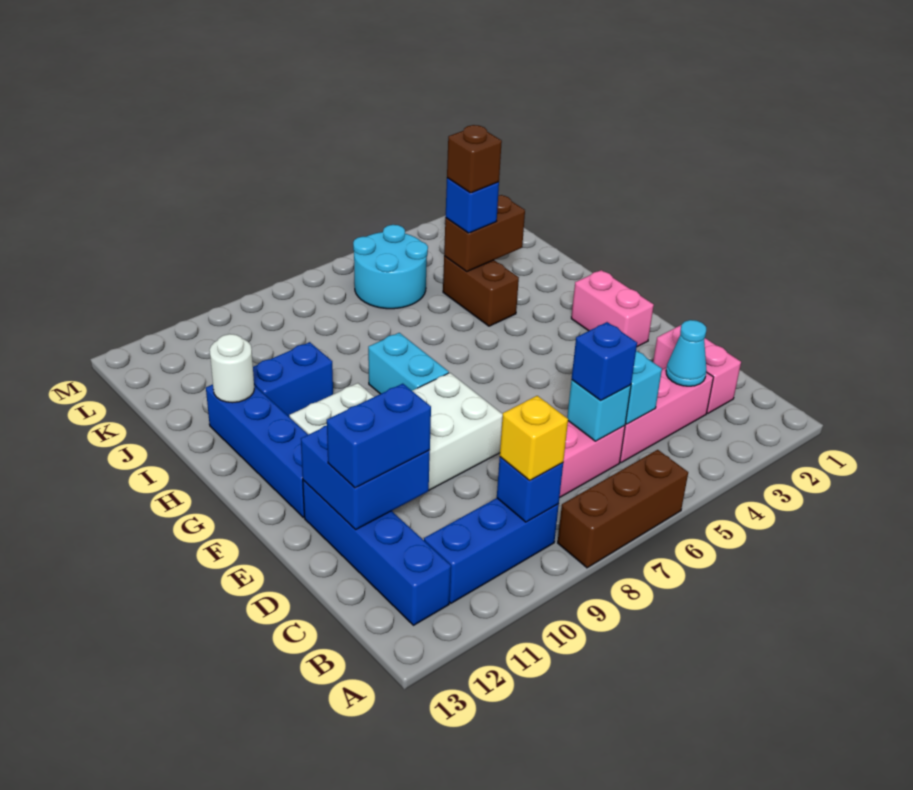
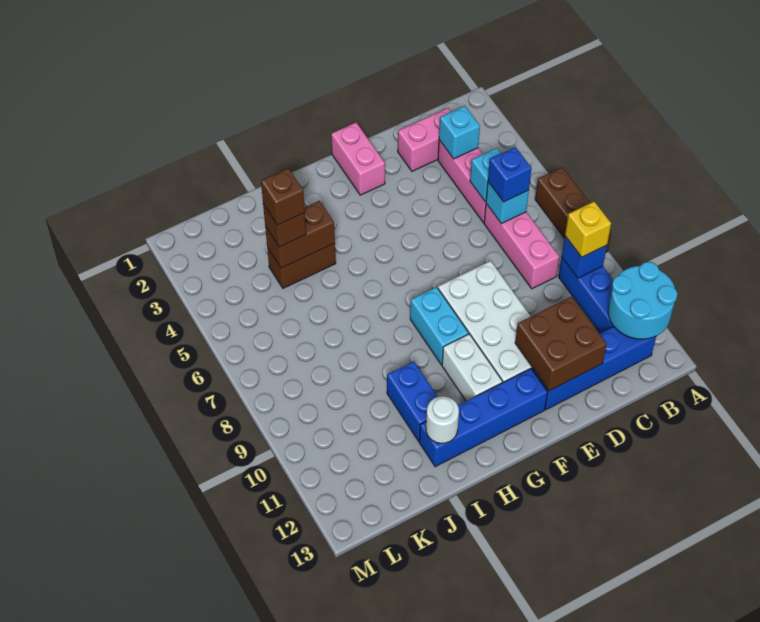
cyan cone C3 level 2 -> cyan brick C3 level 2
blue brick D11:E12 level 2 -> brown brick D11:E12 level 2
blue brick D11:D12 level 3 -> none
pink brick F2:G2 level 1 -> pink brick F1:F2 level 1
cyan brick G8:H8 level 1 -> cyan brick G8:G9 level 1
brown brick J3:J4 level 2 -> brown brick I4:J4 level 2
blue brick J4 level 3 -> brown brick J4 level 3
cyan round brick K5:L6 level 1 -> cyan round brick A11:B12 level 2

